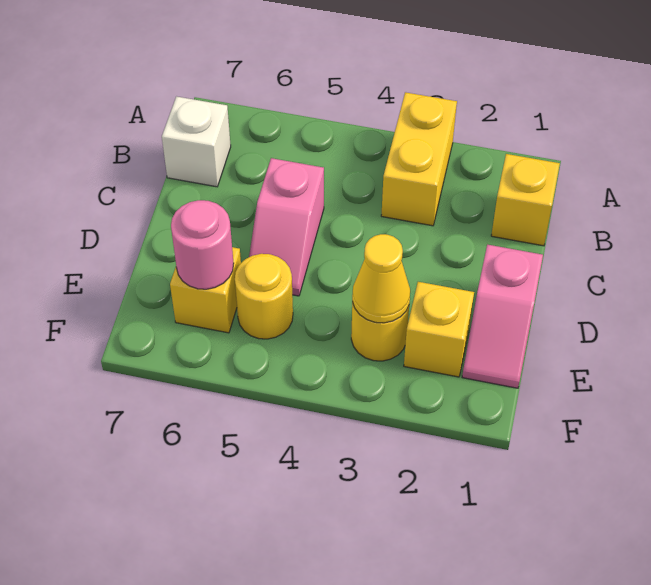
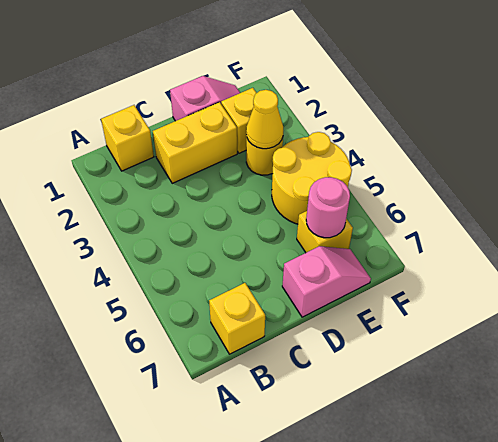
yellow brick A3:B3 level 1 -> yellow brick C2:D2 level 1
white brick B7 level 1 -> yellow brick B7 level 1
pink slope C5:D5 level 1 top C -> pink slope D7:E7 level 1 top D
yellow round brick E5 level 1 -> yellow round brick E4:F5 level 1

